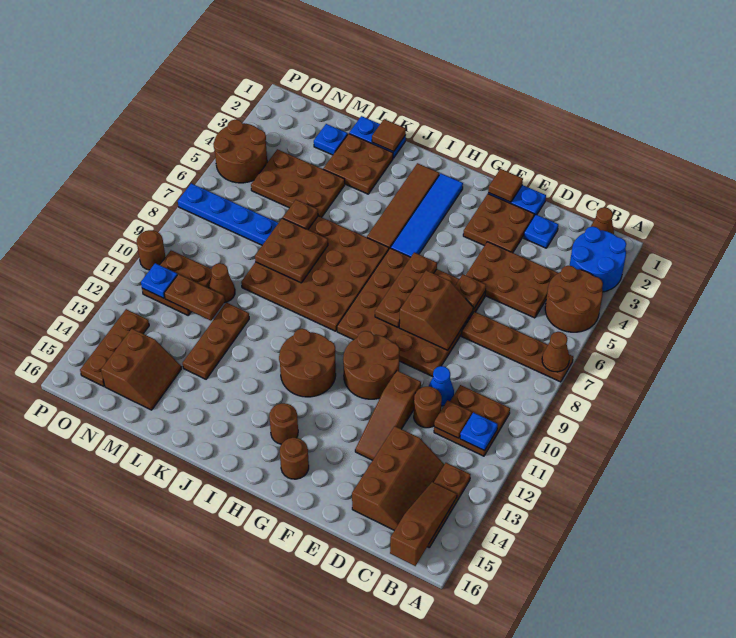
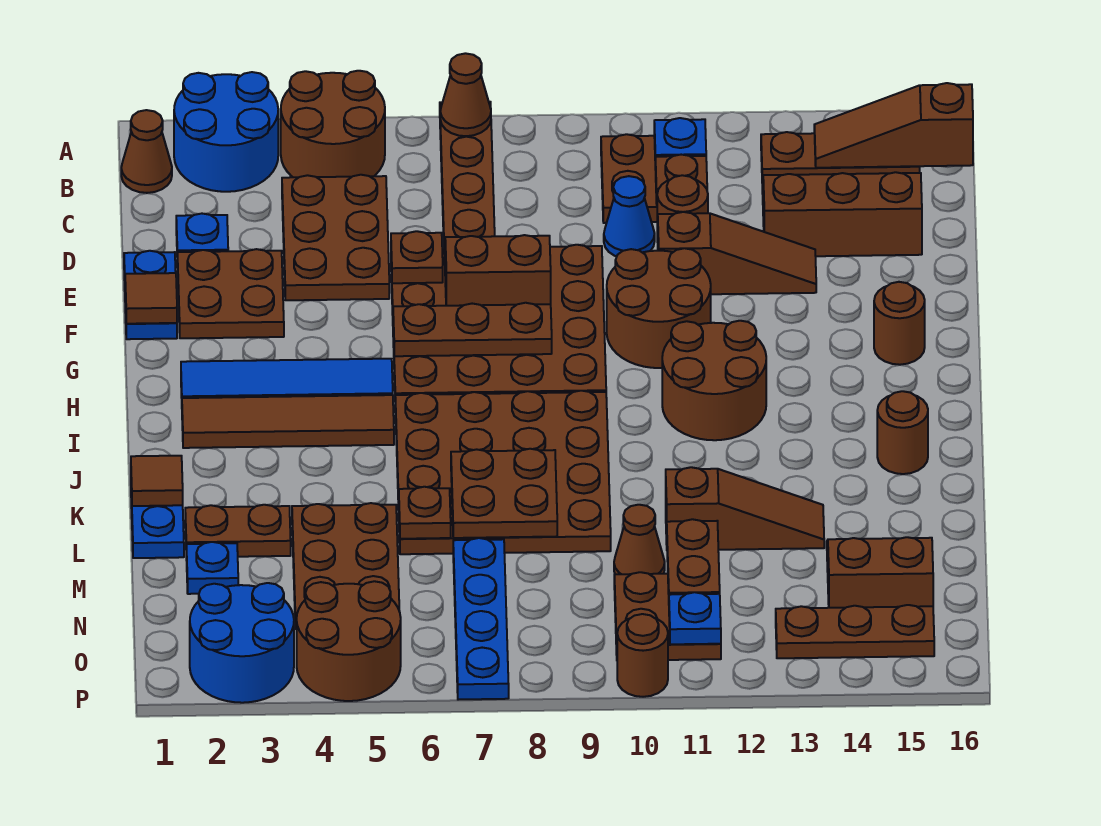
brown round brick H14 level 1 -> brown round brick J15 level 1
brown plate K2:L3 level 1 -> brown plate L2:L3 level 1
brown plate L11:L13 level 1 -> brown slope L11:L13 level 1 top 11
none -> blue round brick O2:P3 level 1

